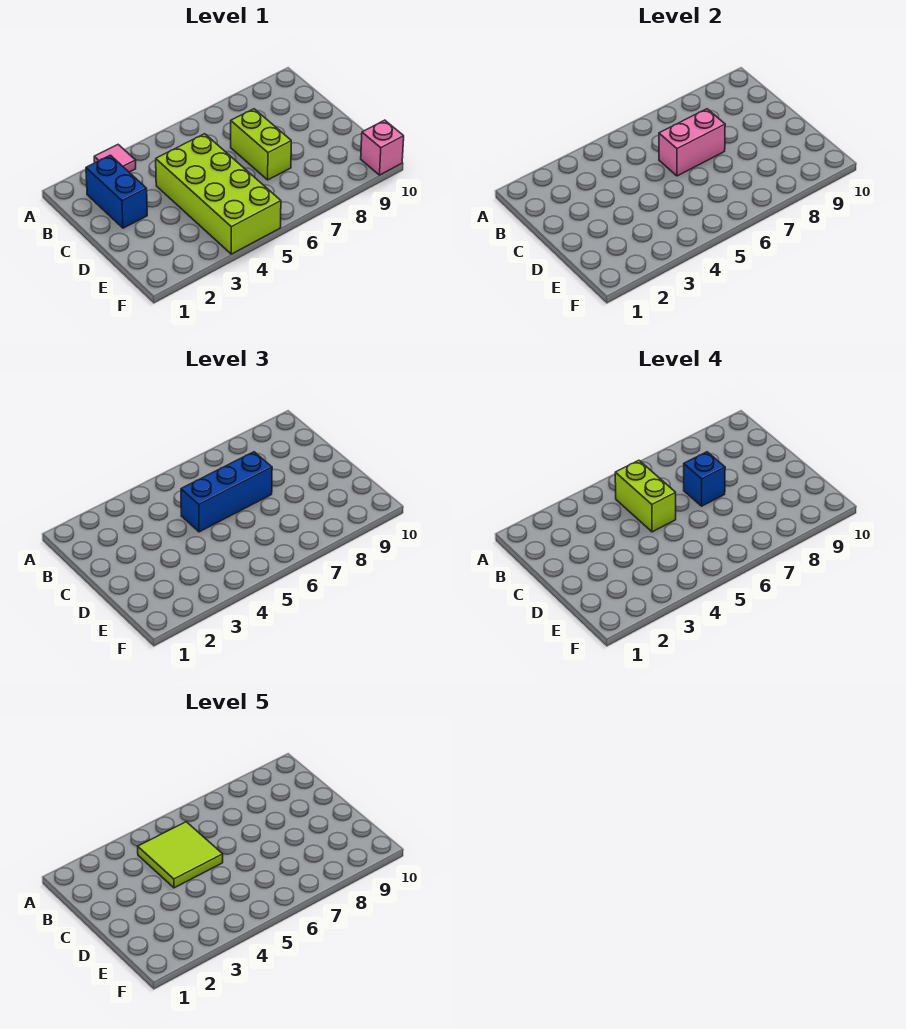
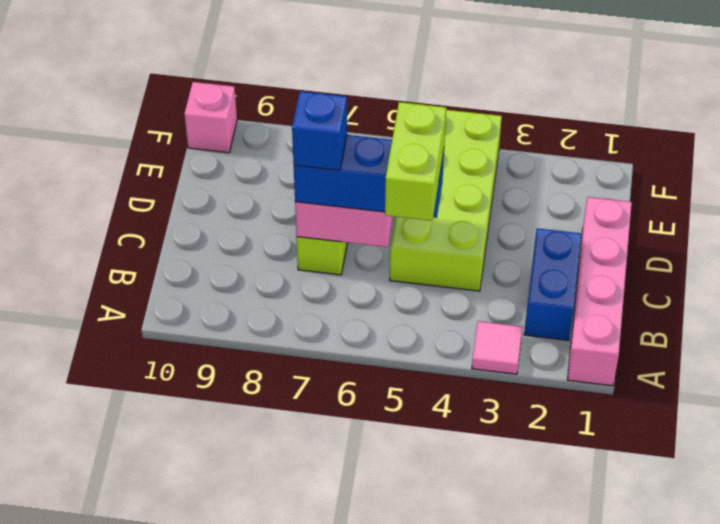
none -> pink brick A1:D1 level 1
lime tile B4:C5 level 5 -> none

